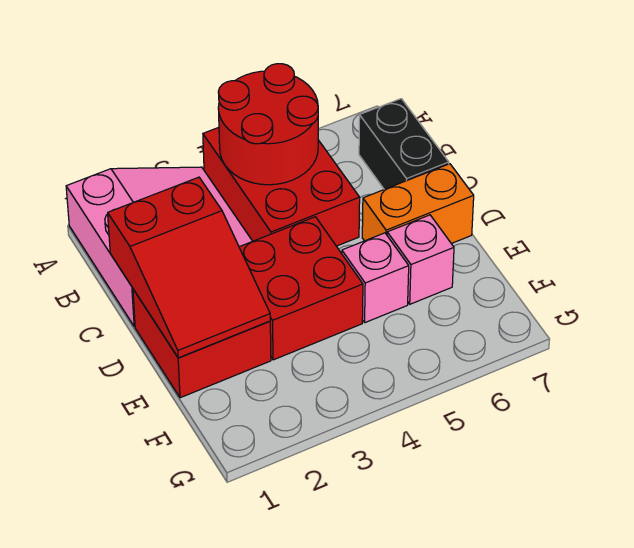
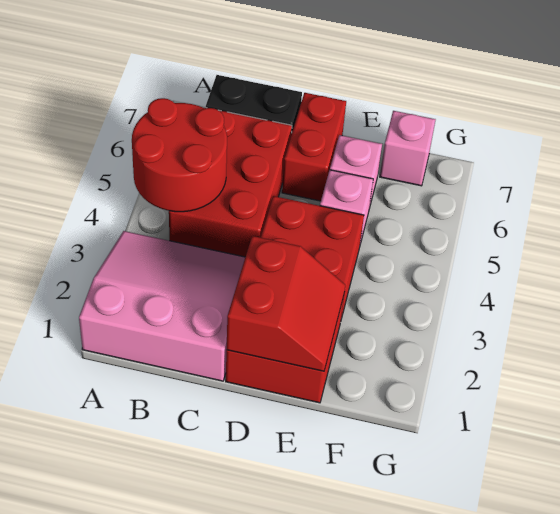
red brick A4:C5 level 1 -> red brick B4:C6 level 1
red slope C1:E2 level 2 top C -> red slope D1:E2 level 2 top D
orange brick D6:D7 level 1 -> red brick D6:D7 level 1
none -> pink brick F7 level 1

